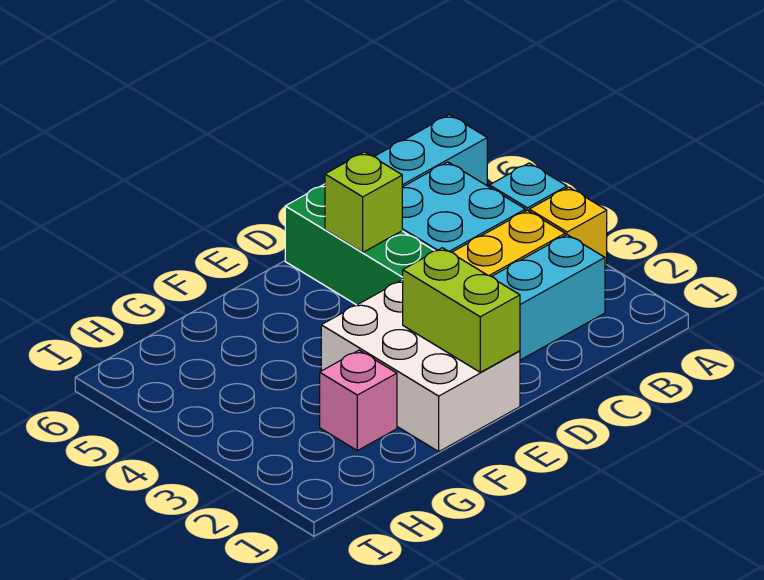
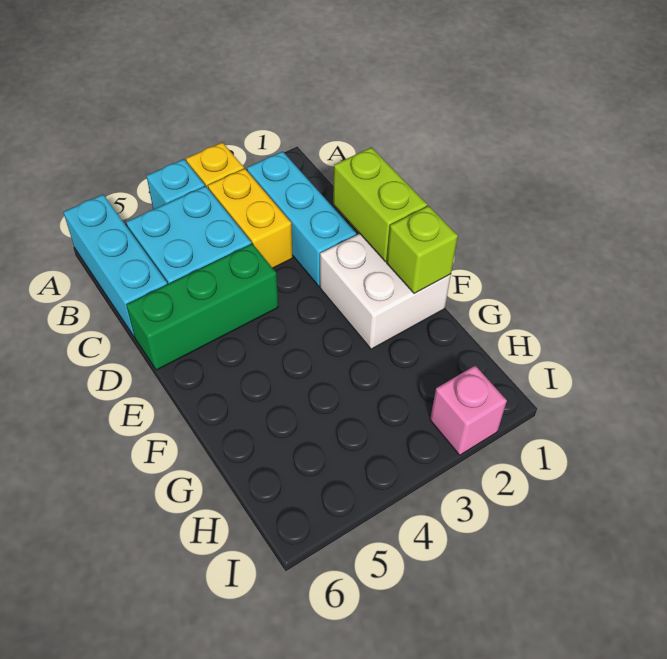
lime brick D5 level 2 -> lime brick F1 level 2
white brick E1:F3 level 1 -> white brick E1:F2 level 1
lime brick E1:E2 level 2 -> lime brick D1:E1 level 2
pink brick G2 level 1 -> pink brick I2 level 1

